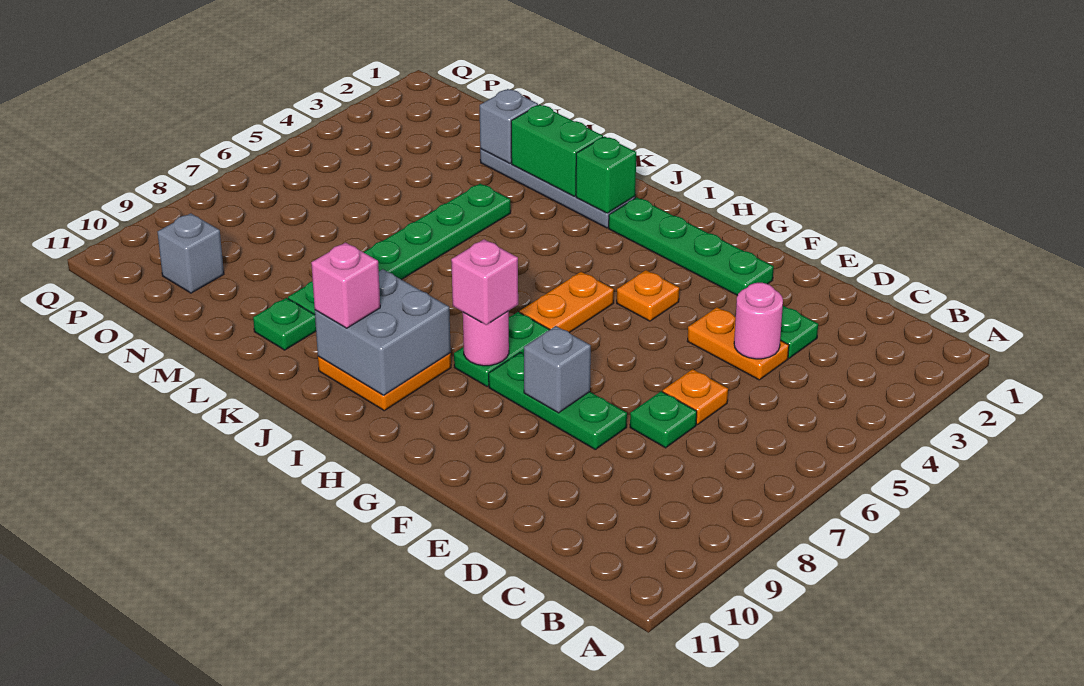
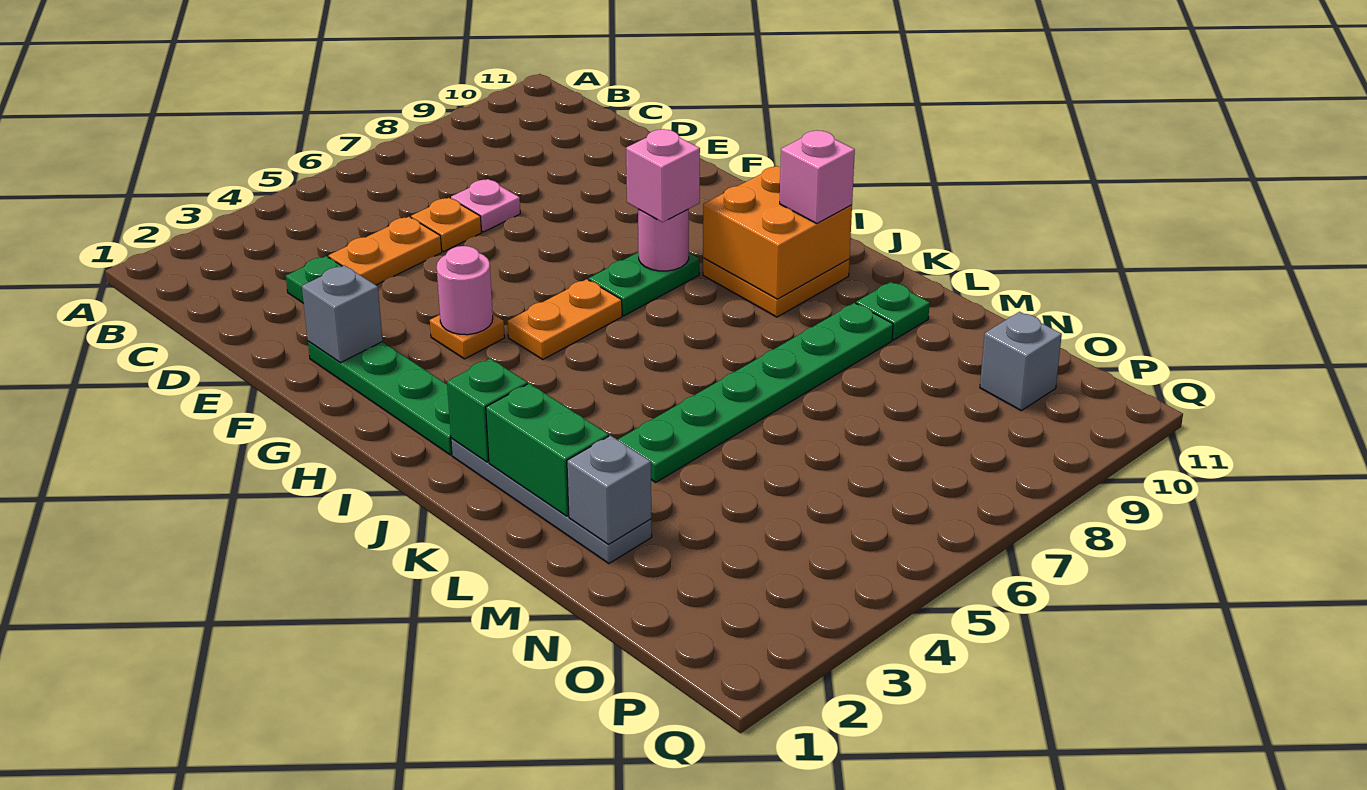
orange plate D4:E4 level 1 -> orange plate D4:D5 level 1
pink round brick D4 level 2 -> pink round brick G4 level 2
green plate D7 level 1 -> pink plate D7 level 1
green plate E8:G8 level 1 -> none
grey brick F8 level 2 -> grey brick F2 level 2
grey brick I9:J10 level 2 -> orange brick I9:J10 level 2

